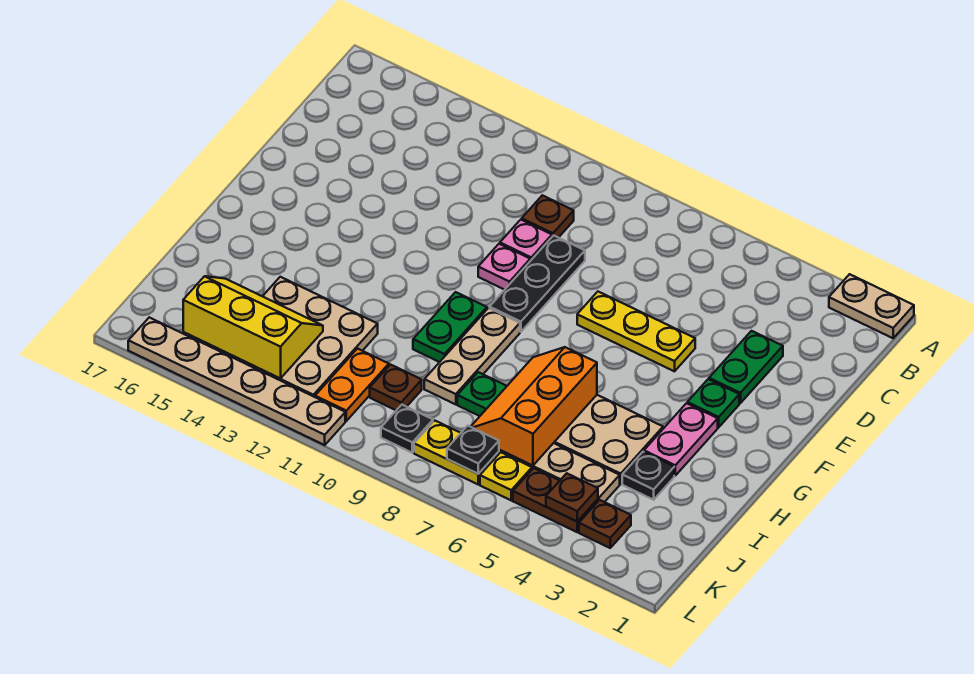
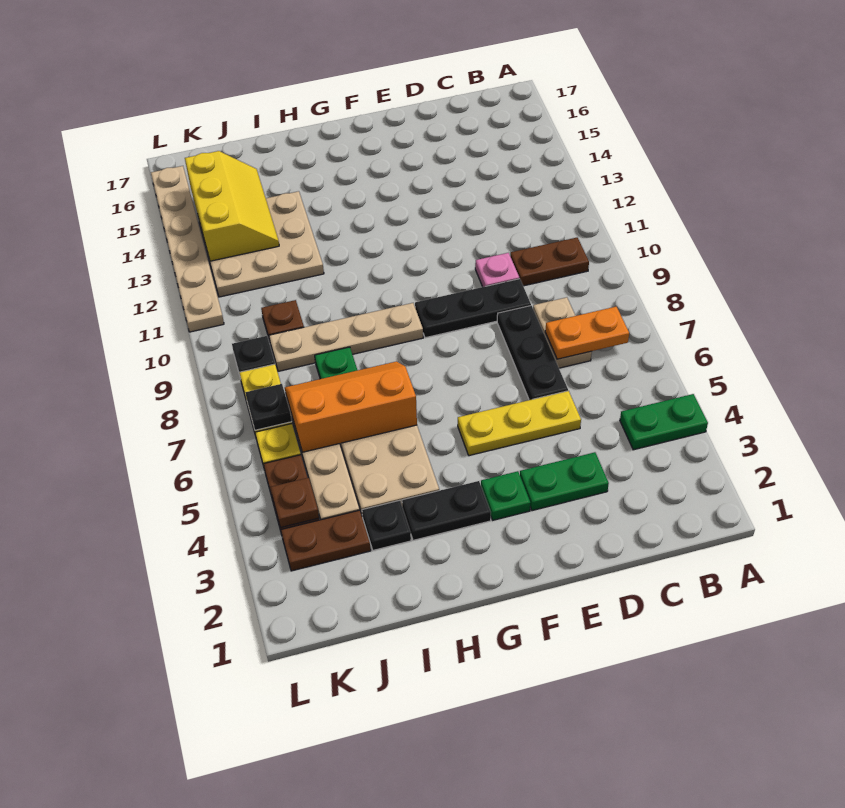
tan plate A1:A2 level 1 -> tan plate C7:C8 level 1
brown plate C10 level 1 -> brown plate B10:C10 level 1
none -> black plate D6:D8 level 1
yellow plate E5:E7 level 1 -> yellow plate D5:F5 level 1
pink plate E10 level 1 -> none
pink plate G3:H3 level 1 -> black plate G3:H3 level 1
tan plate G9:I9 level 1 -> tan plate G9:J9 level 1
green plate G10:H10 level 1 -> green plate A4:B4 level 1
orange plate J11:K11 level 1 -> orange plate B7:C7 level 2
brown plate K3 level 1 -> brown plate J3:K3 level 1

